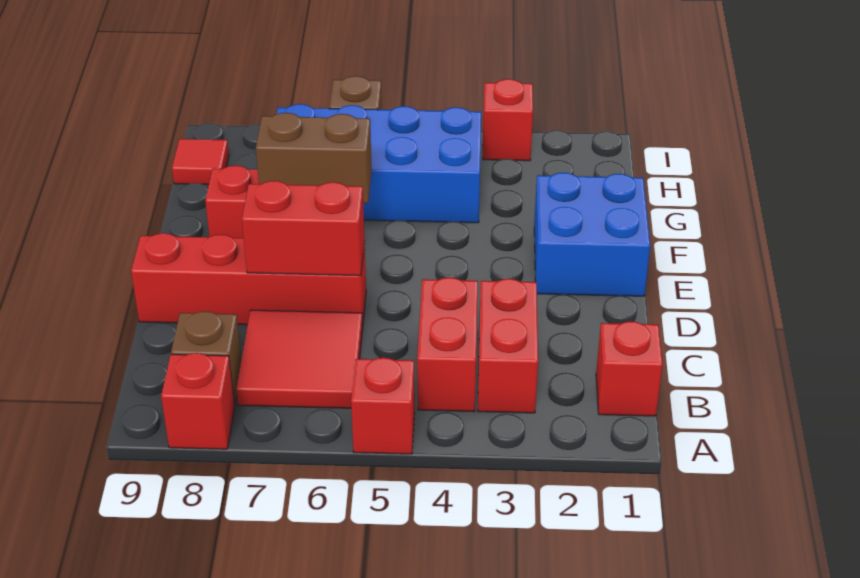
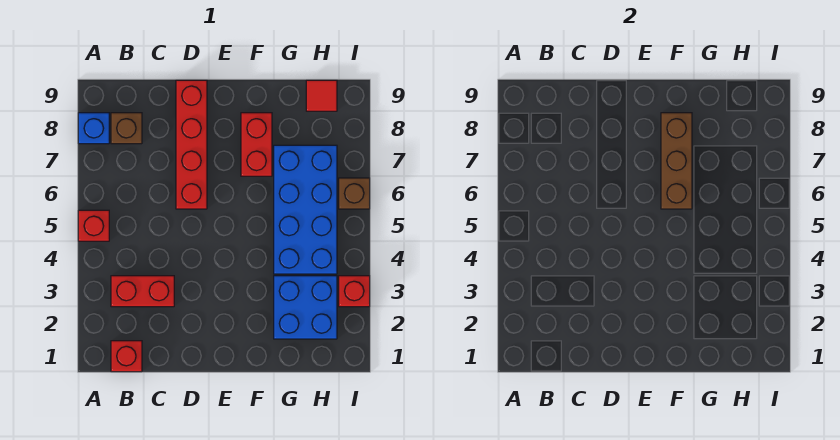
red brick A8 level 1 -> blue brick A8 level 1
red brick B4:C4 level 1 -> none
red tile B6:C7 level 1 -> none
red brick D6:D7 level 2 -> none
blue brick E1:F2 level 1 -> blue brick G2:H3 level 1
brown brick F6:F7 level 2 -> brown brick F6:F8 level 2

